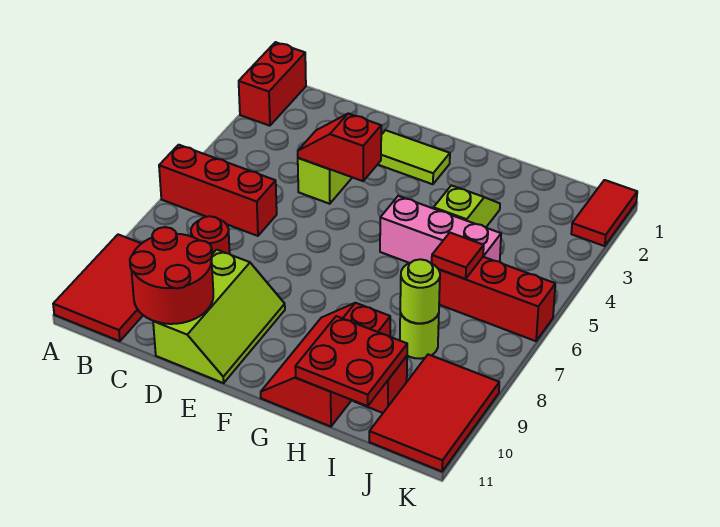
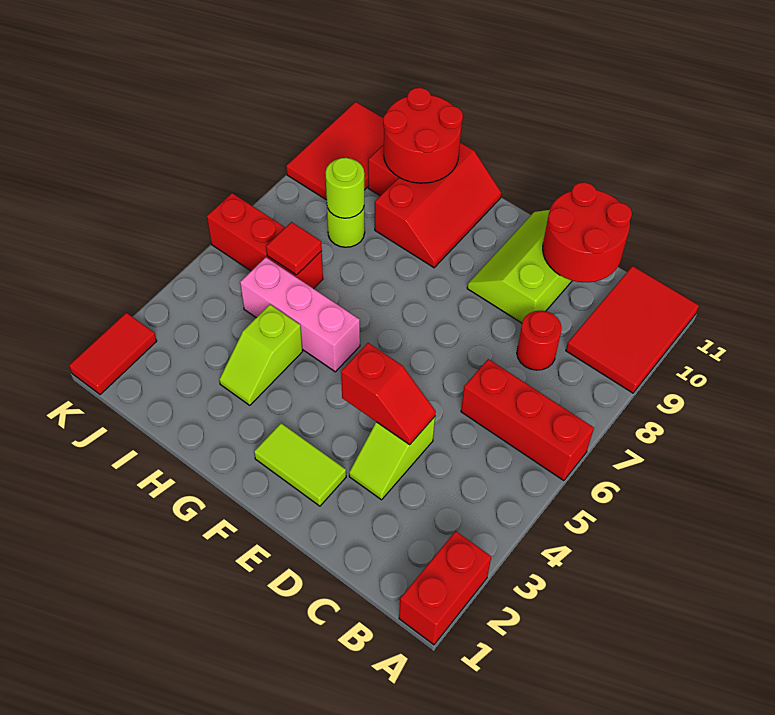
red plate H10:I11 level 2 -> red round brick H10:I11 level 2

